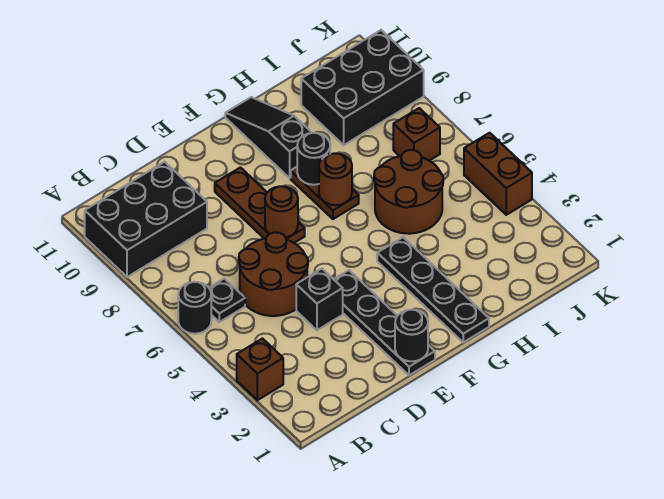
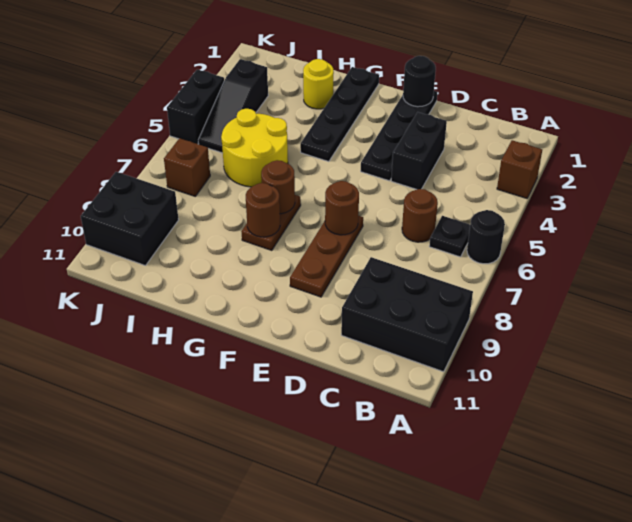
brown round brick C5:D6 level 1 -> brown round brick C6 level 1
black brick D4 level 1 -> black brick D3:D4 level 1
black round brick G8 level 2 -> brown round brick G8 level 2
black slope G9:G11 level 1 top 9 -> black slope J3:J5 level 1 top 3
none -> yellow round brick H2 level 1
brown round brick H5:I6 level 1 -> yellow round brick H5:I6 level 1
black brick I9:K10 level 1 -> black brick J9:K10 level 1
brown brick K4:K5 level 1 -> black brick K4:K5 level 1

